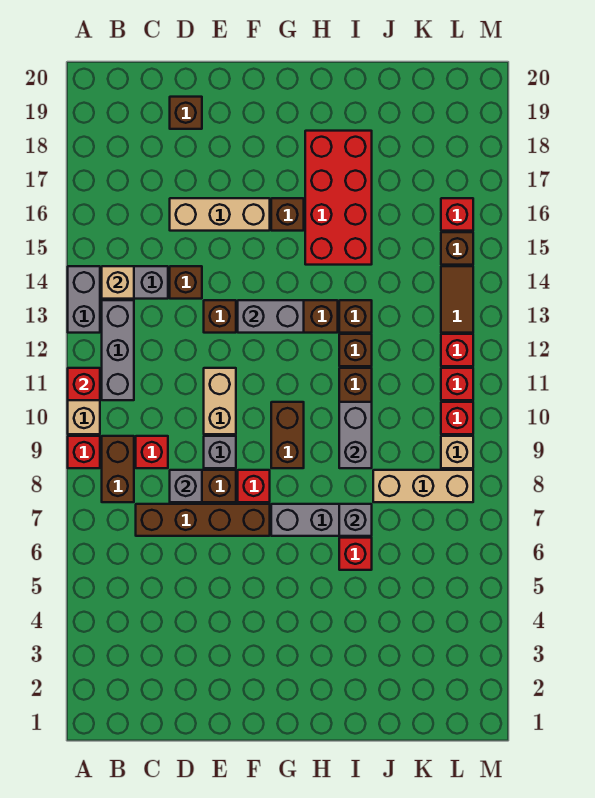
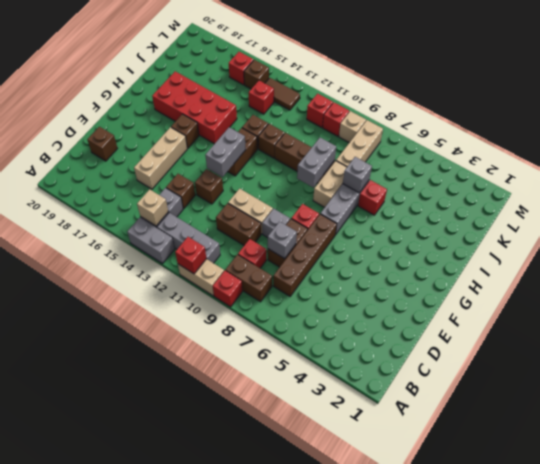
brown brick G9:G10 level 1 -> brown brick D10:D11 level 1
none -> tan brick H8:I8 level 1
grey brick I9:I10 level 2 -> grey brick H9:I9 level 2
red brick L12 level 1 -> red brick K14 level 1

